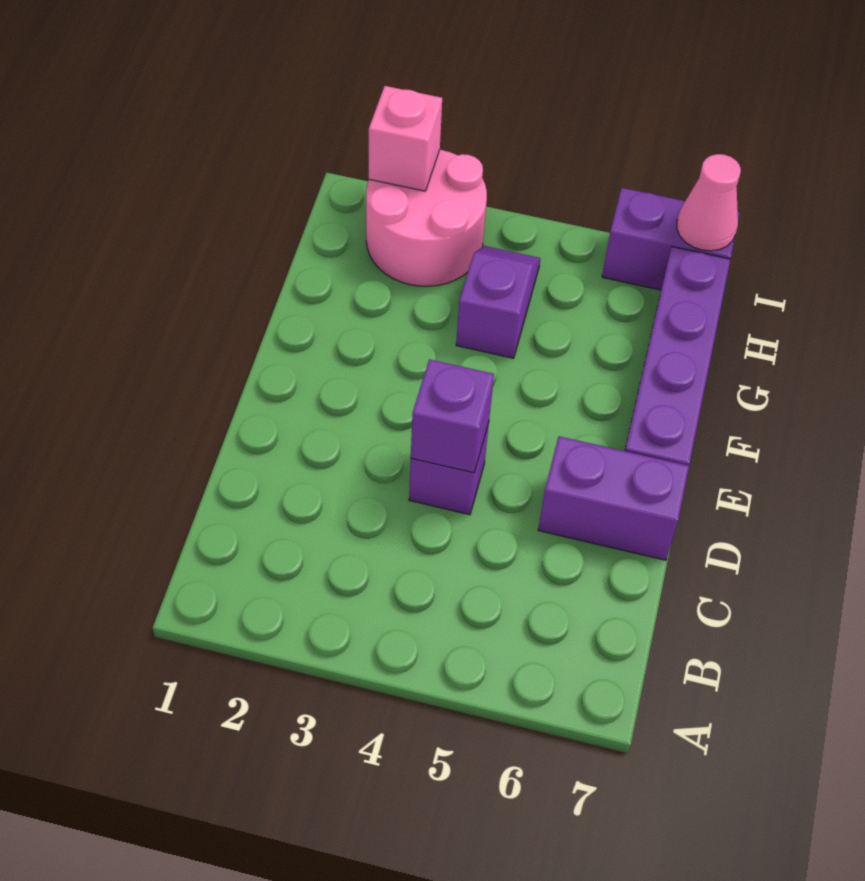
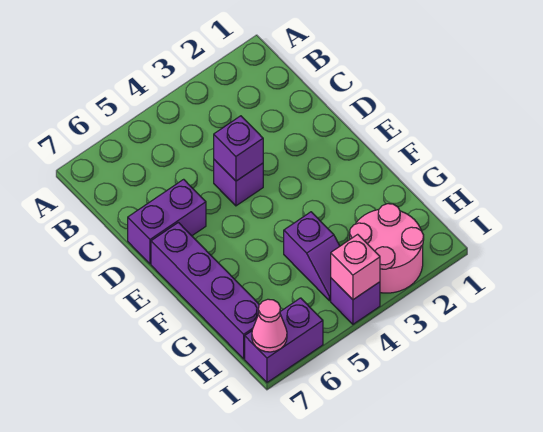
pink brick I2 level 2 -> pink brick I4 level 2
none -> purple brick I4 level 1

